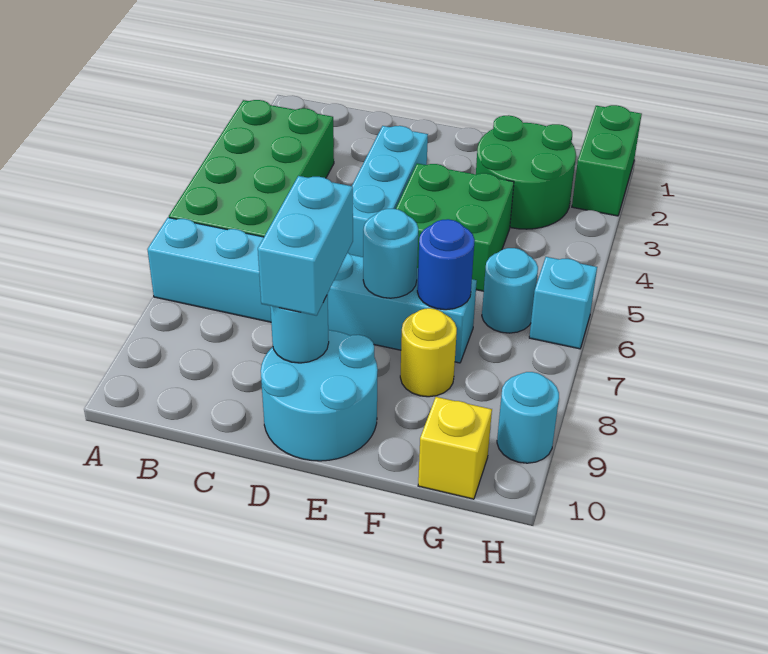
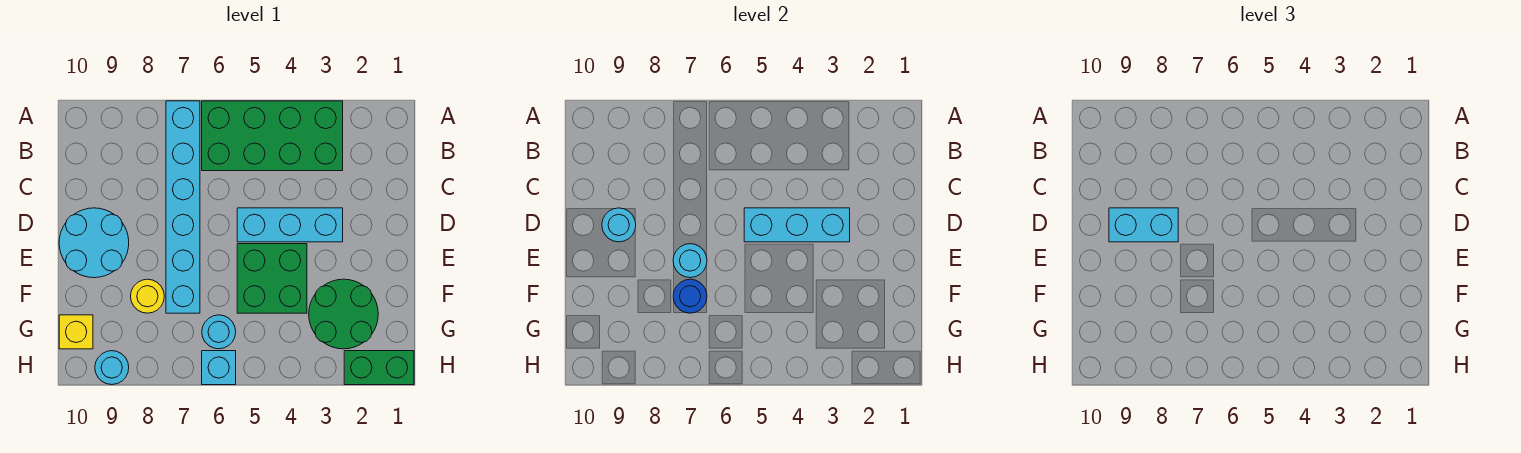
none -> cyan brick D3:D5 level 2

